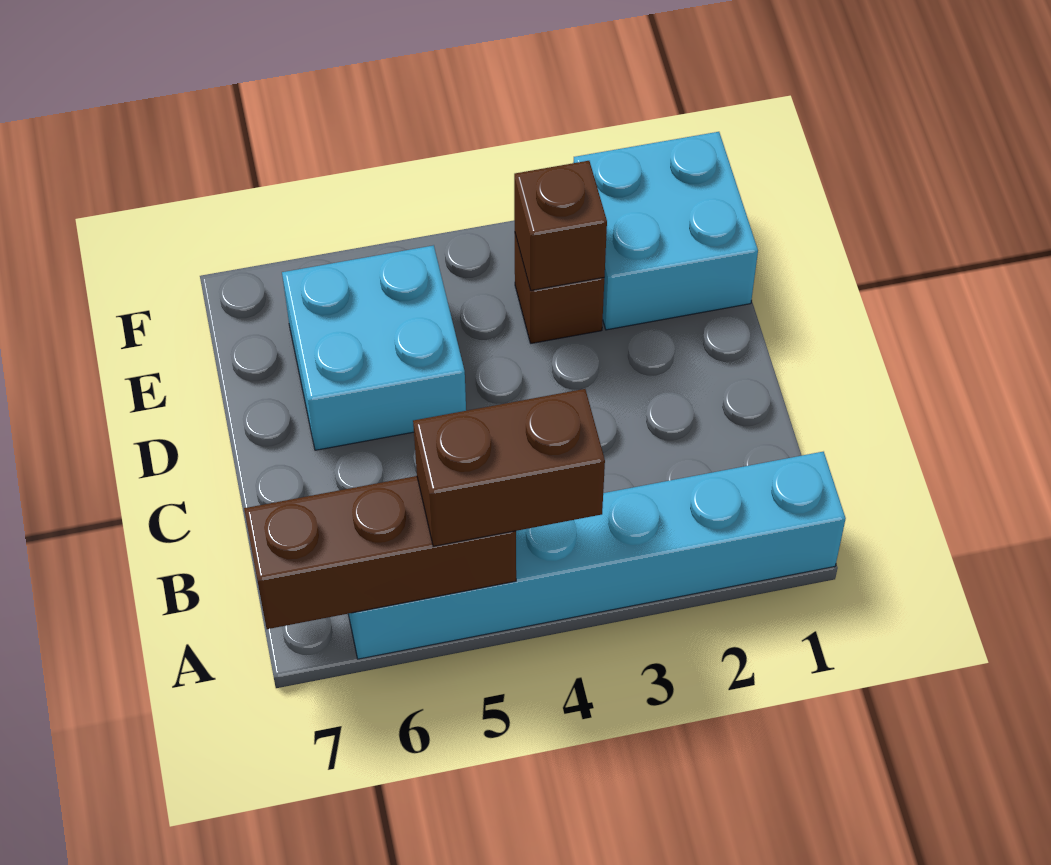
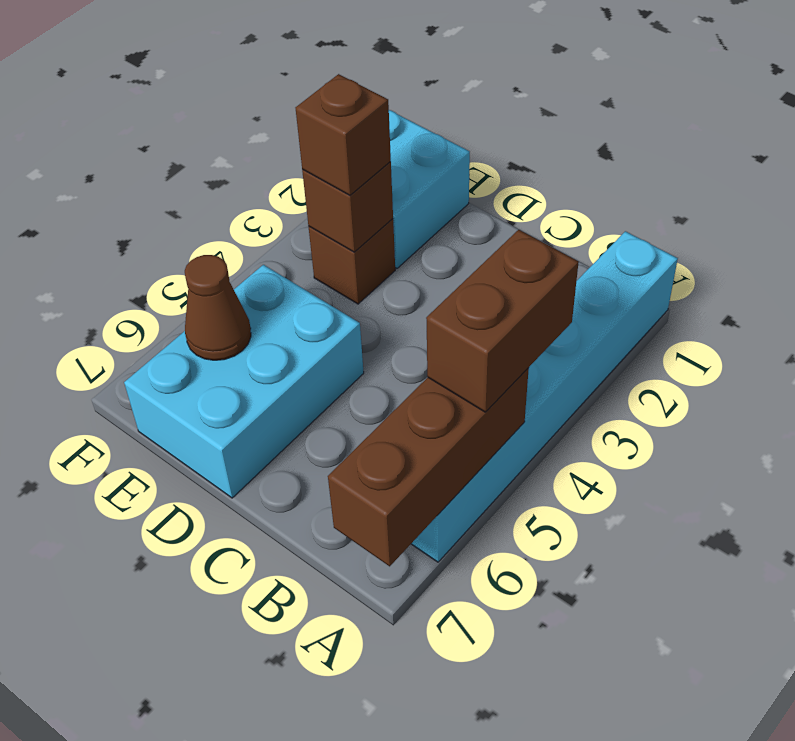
cyan brick D5:E6 level 1 -> cyan brick D5:E7 level 1
none -> brown brick E3 level 3
none -> brown cone E6 level 2

